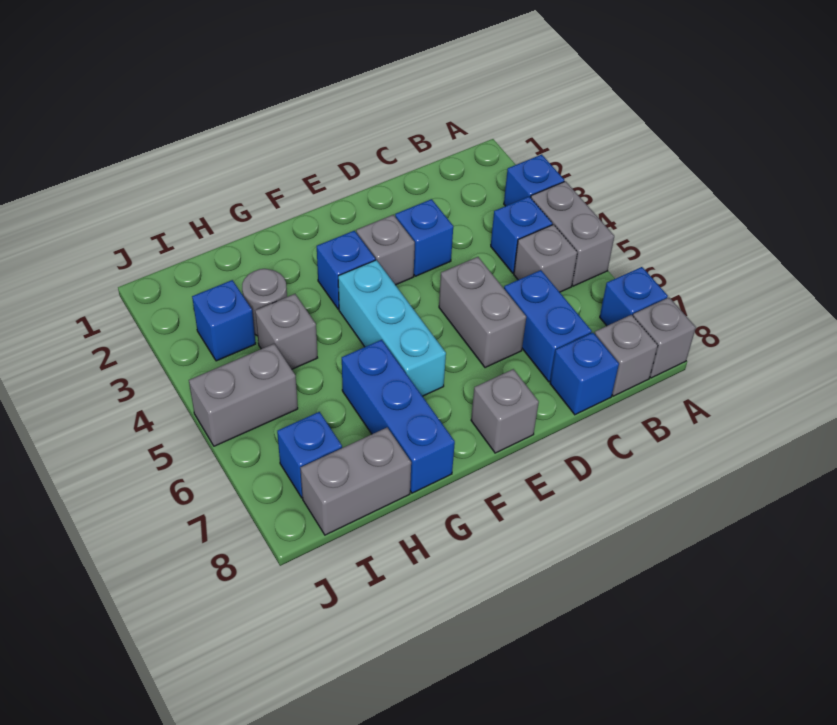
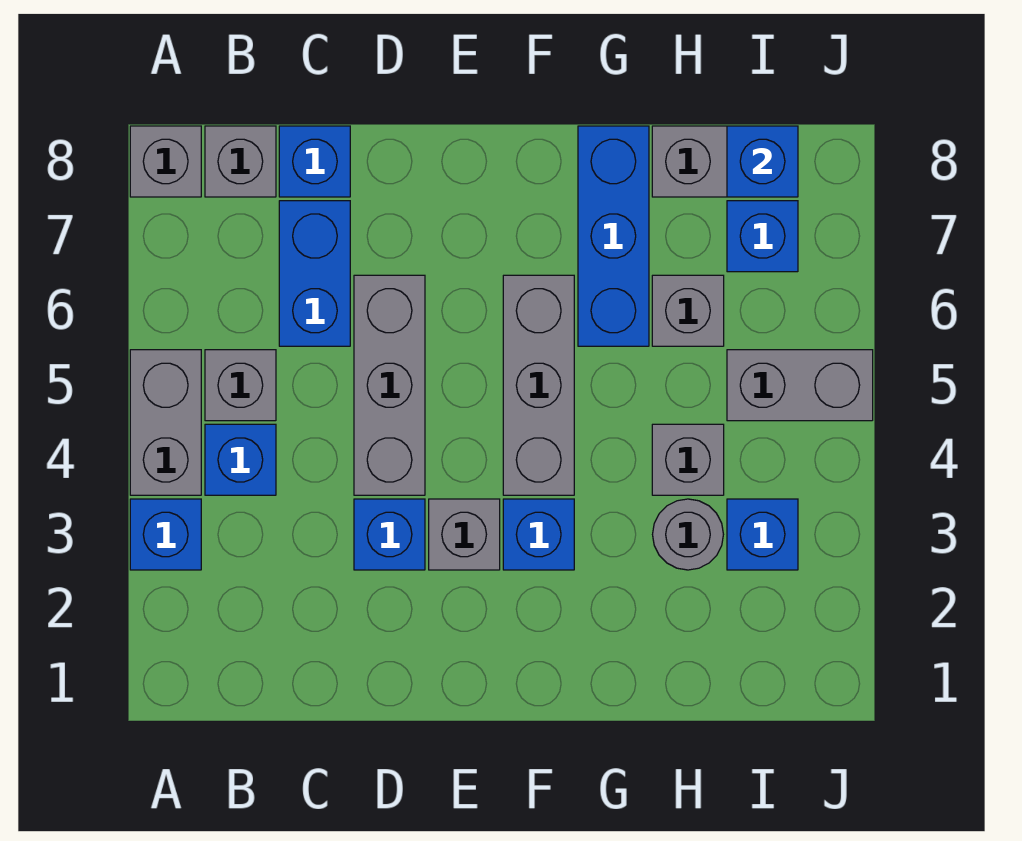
blue brick A7 level 1 -> blue brick I8 level 2
grey brick D5:D6 level 1 -> grey brick D4:D6 level 1
grey brick E8 level 1 -> grey brick H6 level 1
cyan brick F4:F6 level 1 -> grey brick F4:F6 level 1

